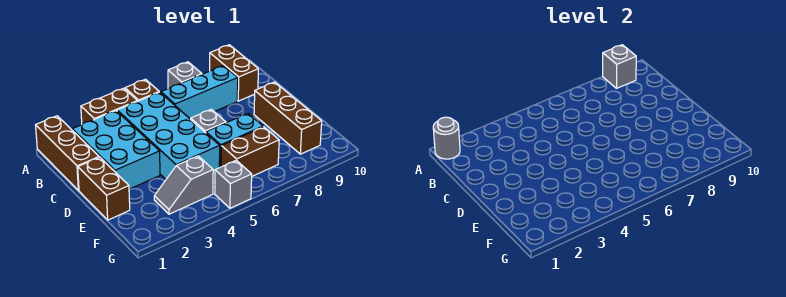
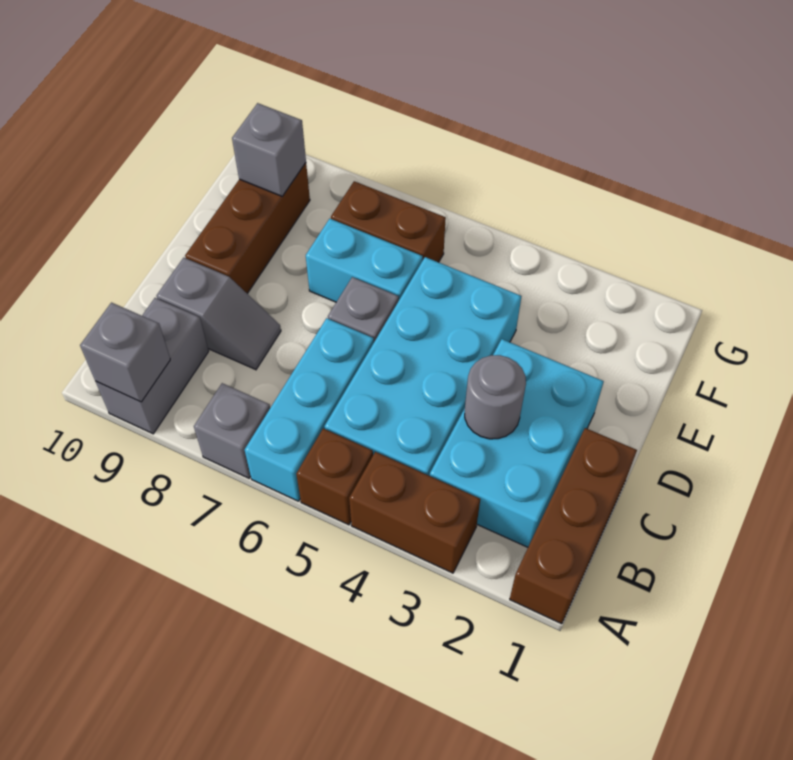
grey round brick A1 level 2 -> grey round brick C3 level 2
brown brick A9:B9 level 1 -> grey brick A9:B9 level 1
cyan brick B6:B8 level 1 -> cyan brick A6:C6 level 1
brown brick D1:E1 level 1 -> none
grey slope F3:F4 level 1 top 4 -> grey slope C8:C9 level 1 top 9
grey brick G5 level 1 -> grey brick F9 level 2

